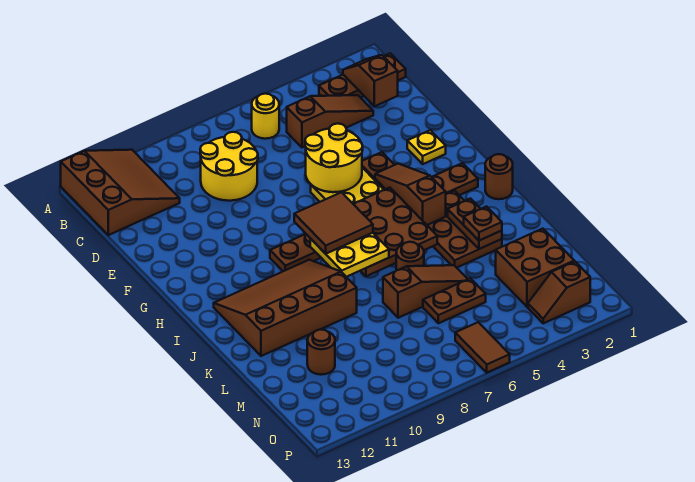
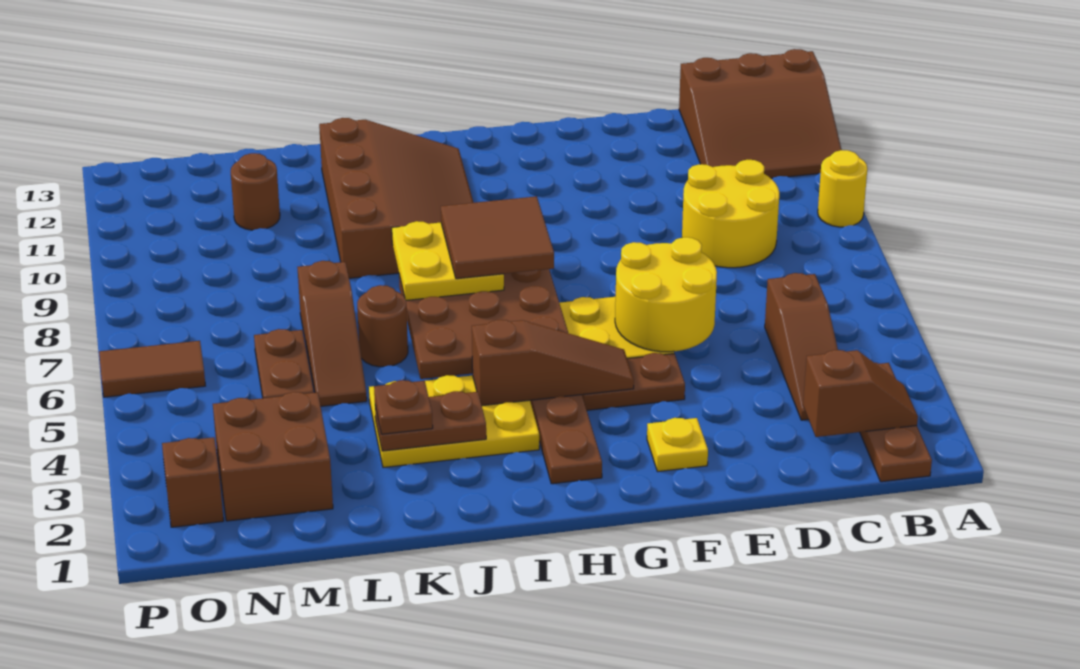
yellow round brick B6 level 1 -> yellow round brick A9 level 1
brown round brick I1 level 1 -> none
brown plate I3:K4 level 1 -> yellow plate I3:K4 level 1

